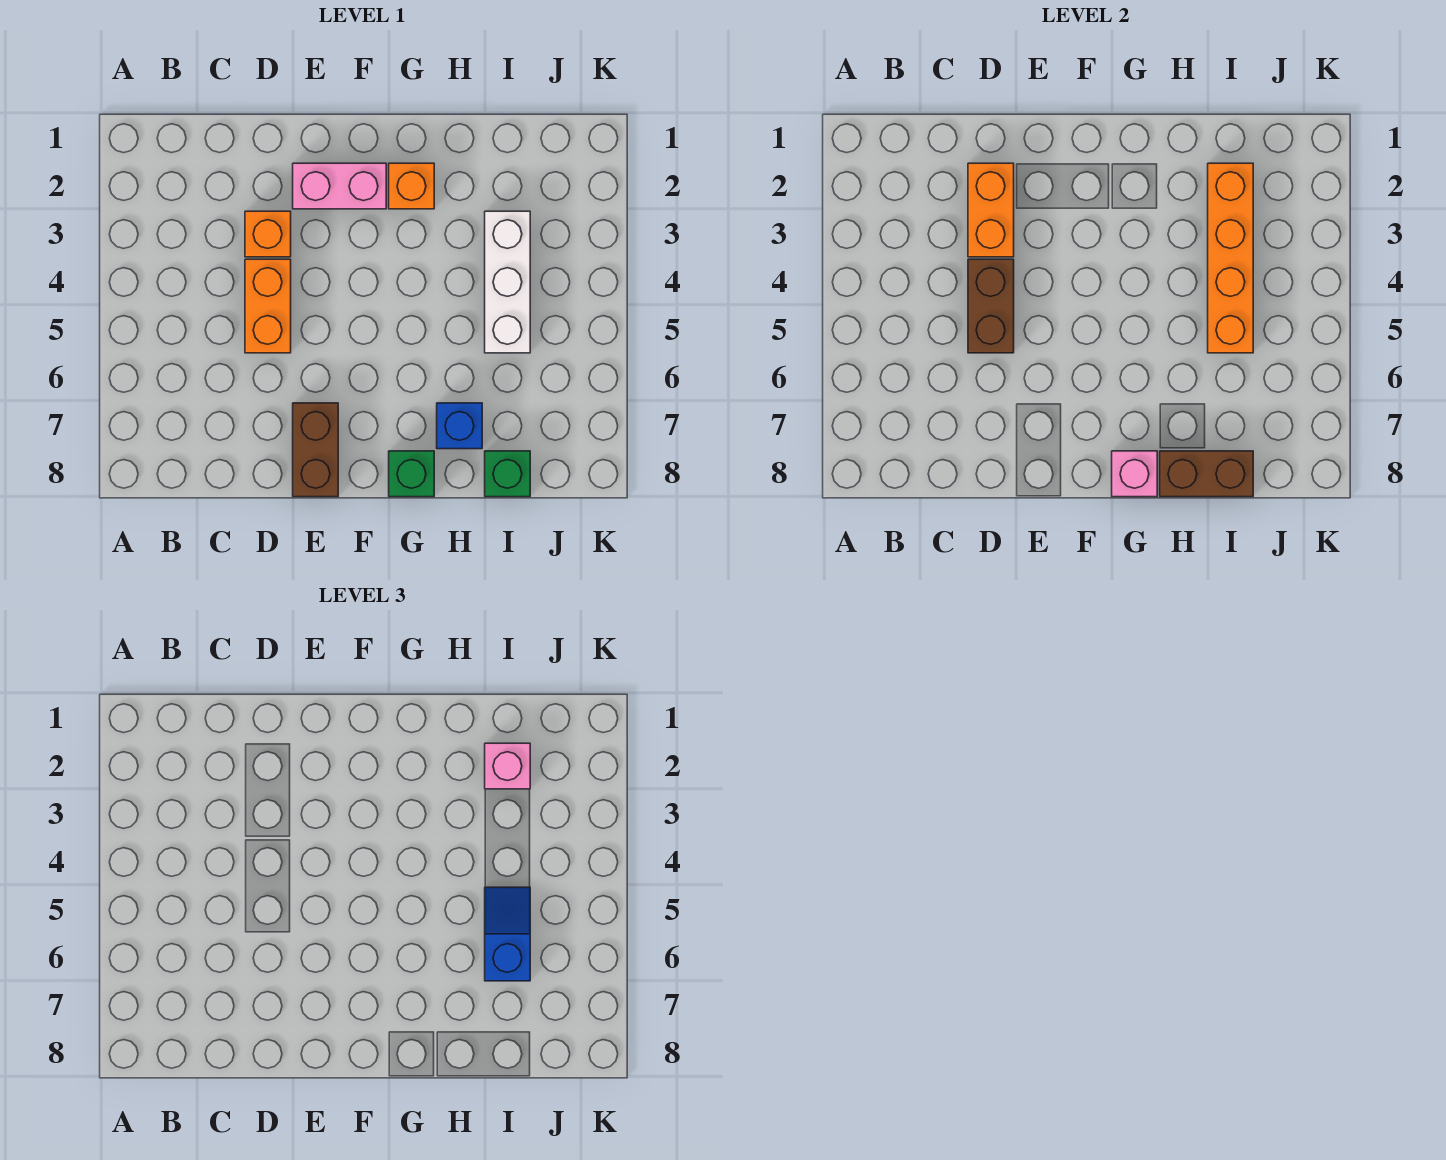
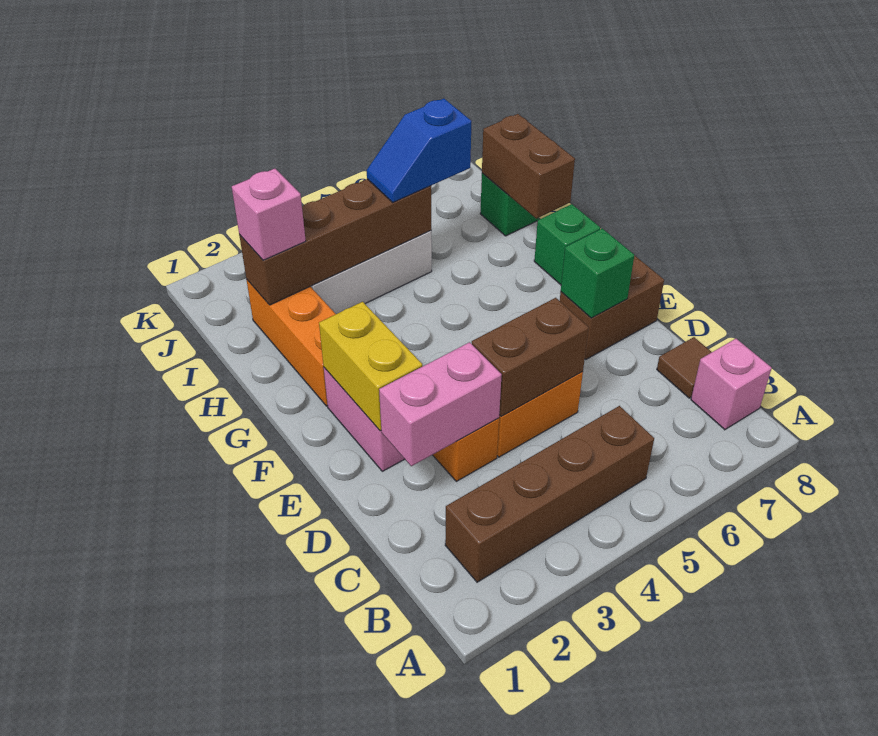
none -> brown brick B2:B5 level 1
none -> brown tile C8 level 1
orange brick D2:D3 level 2 -> pink brick D2:D3 level 2
none -> yellow brick E2:F2 level 2
none -> green brick E7 level 2
orange brick G2 level 1 -> orange brick G2:I2 level 1
pink brick G8 level 2 -> pink brick B8 level 1
blue brick H7 level 1 -> none
orange brick I2:I5 level 2 -> brown brick I2:I5 level 2

